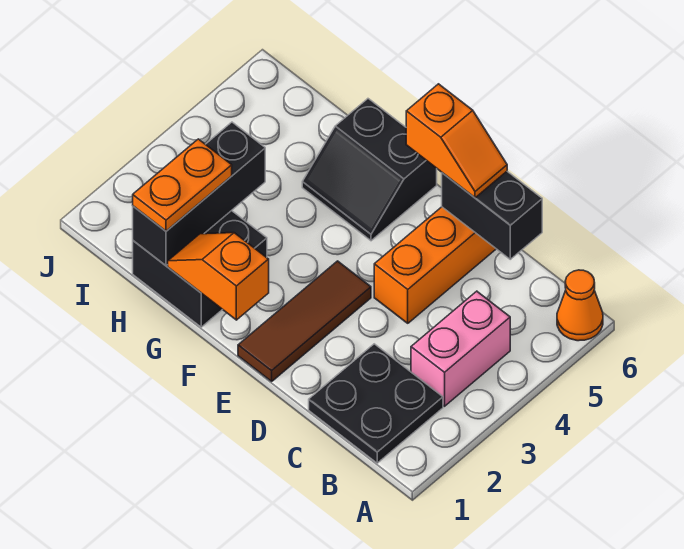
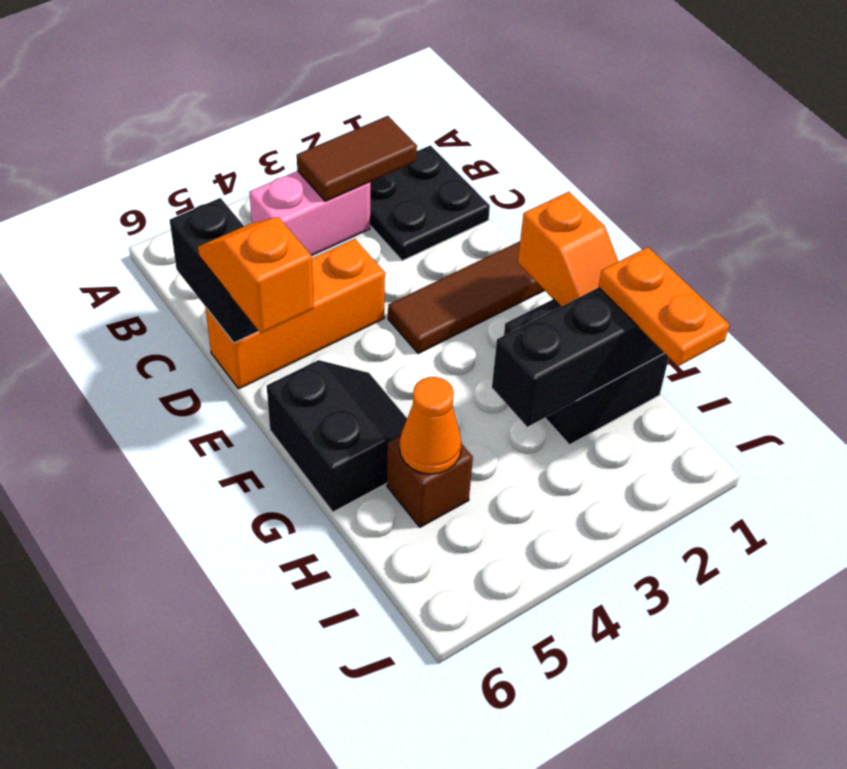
orange cone A6 level 1 -> orange cone H5 level 2
none -> brown tile B2:B3 level 2
orange plate H1:H2 level 3 -> orange plate H1:I1 level 3
none -> brown brick H5 level 1

